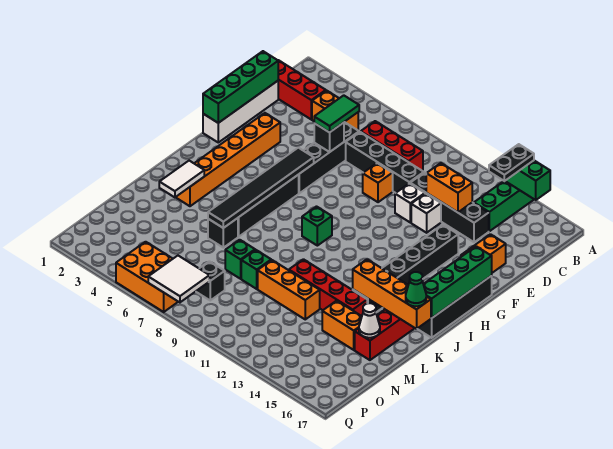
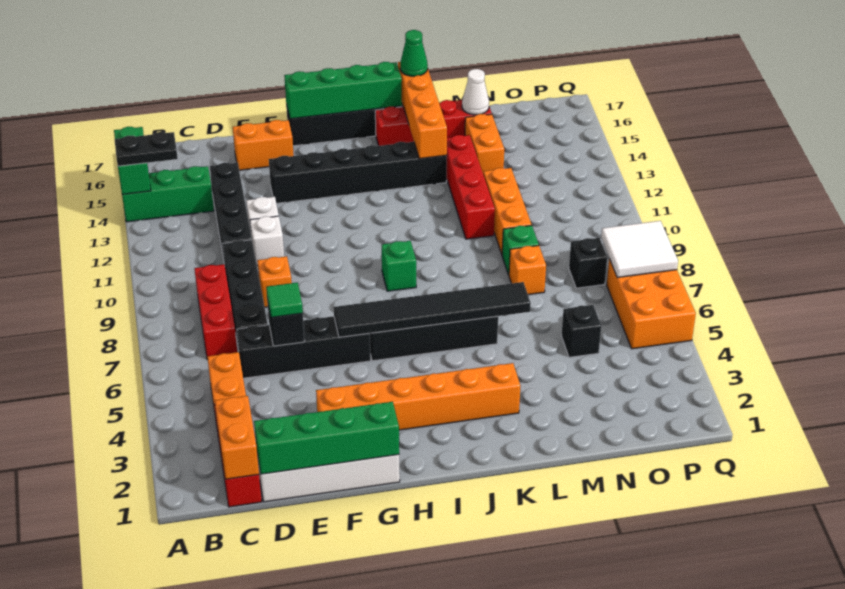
green tile D6:E6 level 3 -> green tile E6 level 3
orange brick D12:D13 level 2 -> orange brick C1:C2 level 2
white tile K3:L3 level 2 -> none
black brick L6 level 1 -> black brick N5 level 1
green brick M8 level 1 -> orange brick M8 level 1

